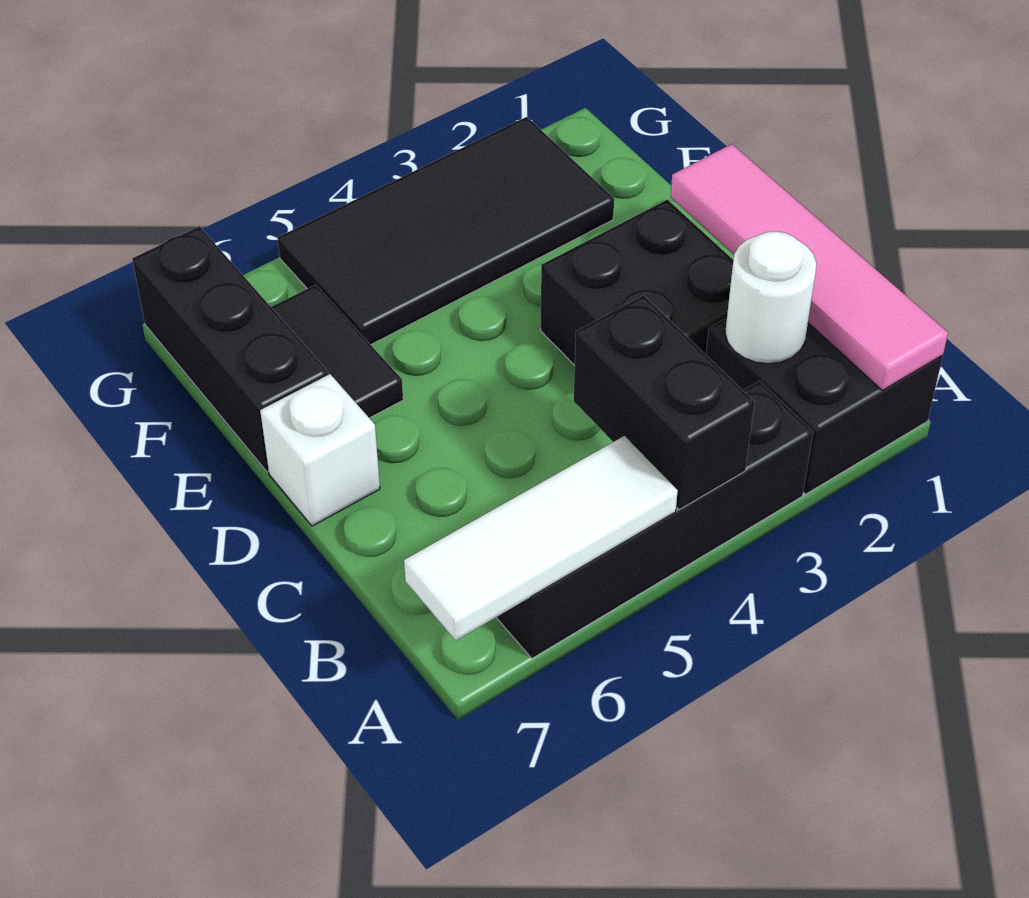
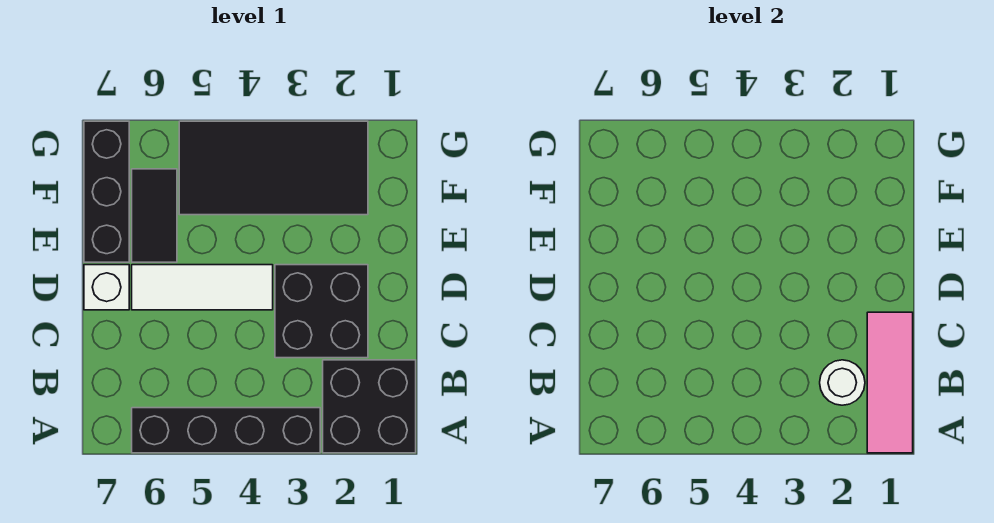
pink tile A1:D1 level 2 -> pink tile A1:C1 level 2
black brick A4:B4 level 2 -> none
white tile A5:A7 level 2 -> white tile D4:D6 level 1

